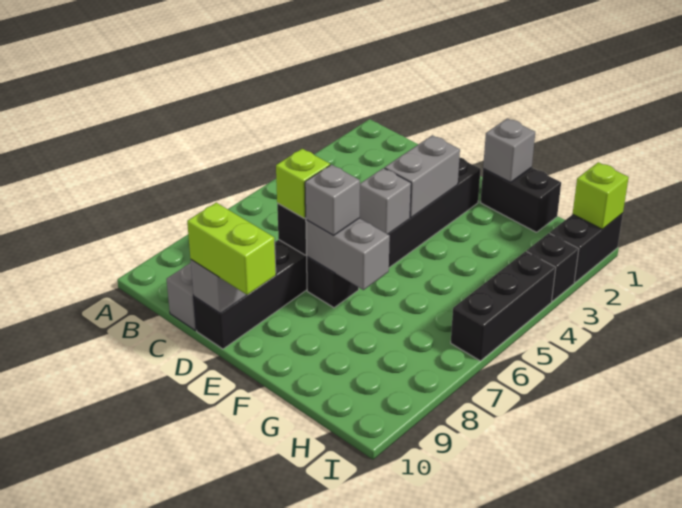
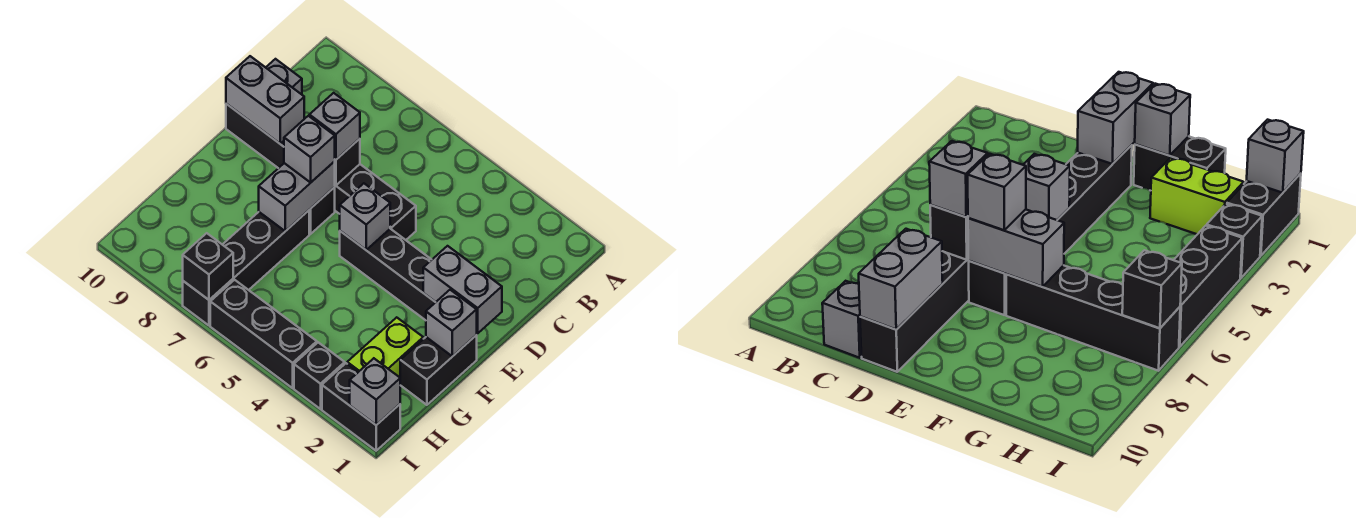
lime brick D7 level 3 -> grey brick D7 level 3
lime brick D10:E10 level 3 -> lime brick G2:H2 level 1
grey brick E3:E4 level 2 -> grey brick E1:E2 level 2
none -> black brick F7:I7 level 1
lime brick I1 level 2 -> grey brick I1 level 2
none -> black brick I7 level 2

